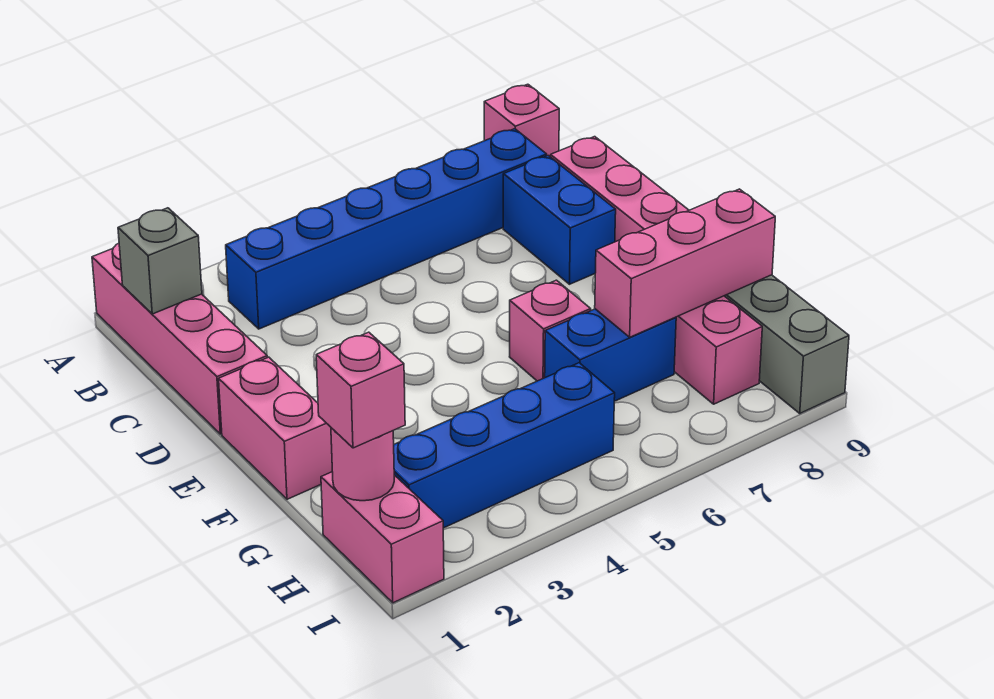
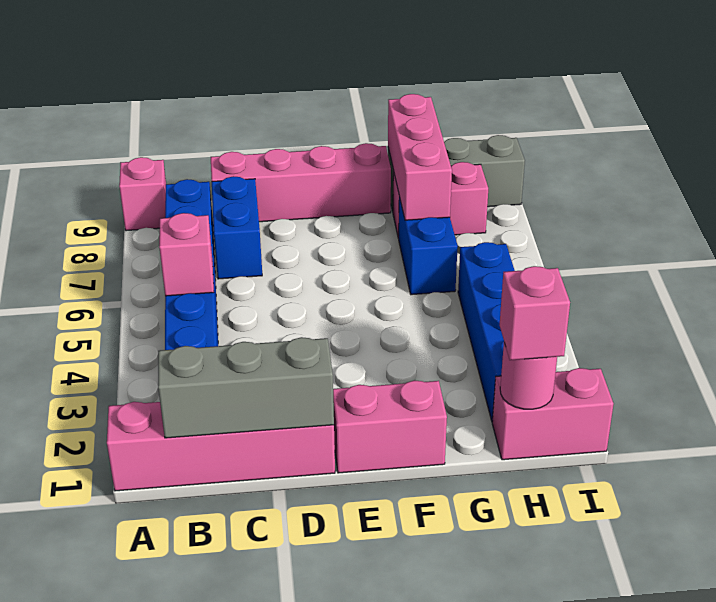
grey brick B1 level 2 -> grey brick B1:D1 level 2
blue brick C8:D8 level 1 -> blue brick C7:C8 level 1
pink brick F6 level 1 -> pink brick B5 level 2

